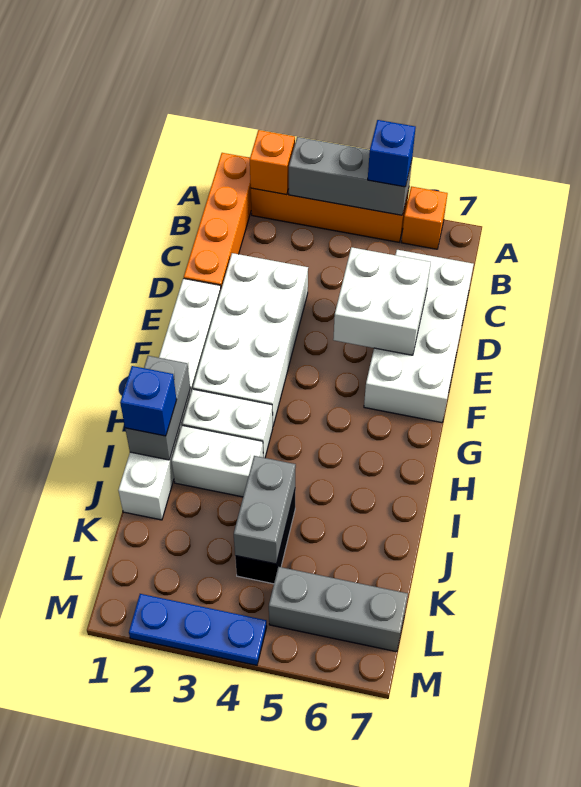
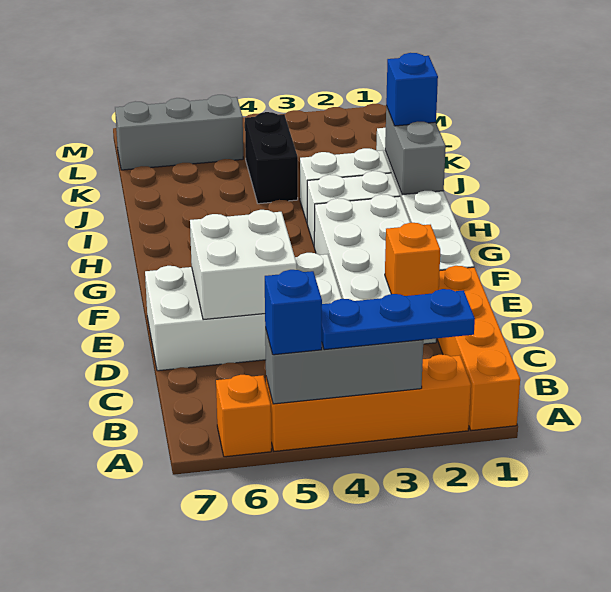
orange brick A2 level 2 -> orange brick D2 level 2
white brick C6:F7 level 1 -> white brick D4:E7 level 1
grey brick J4:K4 level 2 -> none
blue plate M2:M4 level 1 -> blue plate A2:A4 level 3

